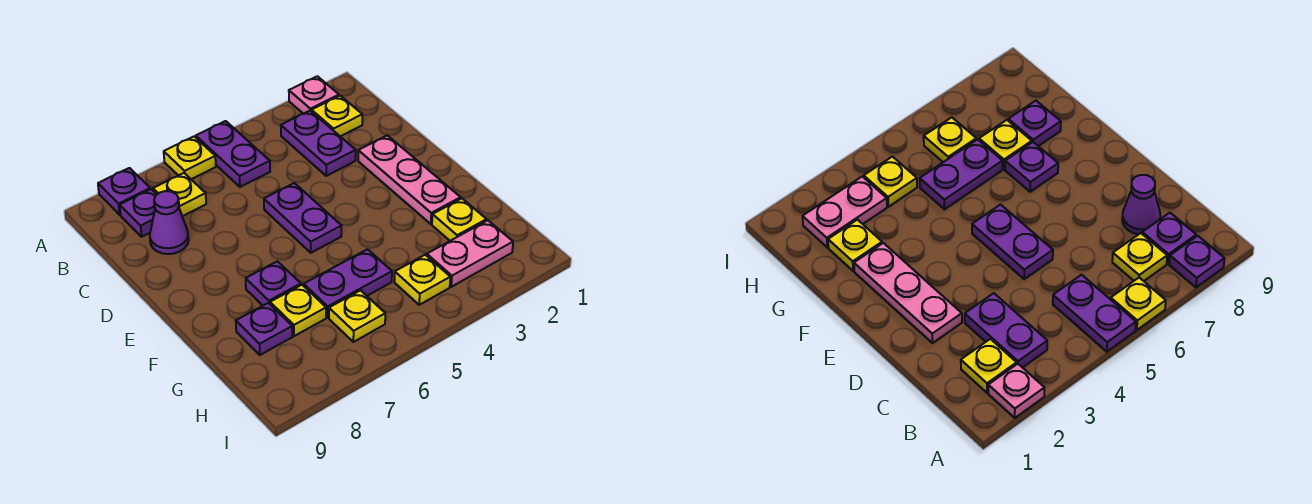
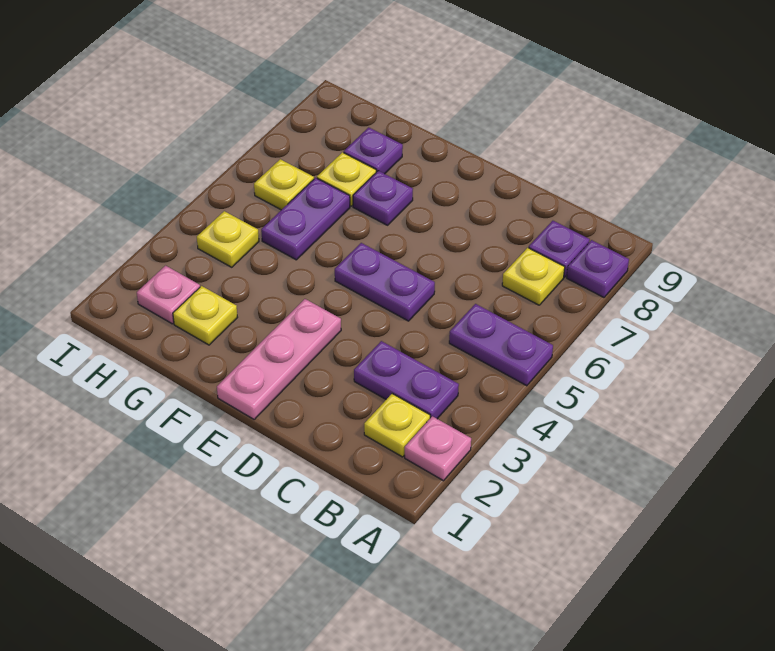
yellow plate A6 level 1 -> none
purple cone C8 level 1 -> none
pink plate D2:F2 level 1 -> pink plate E1:E3 level 1
pink plate H2:H3 level 1 -> pink plate H2 level 1

